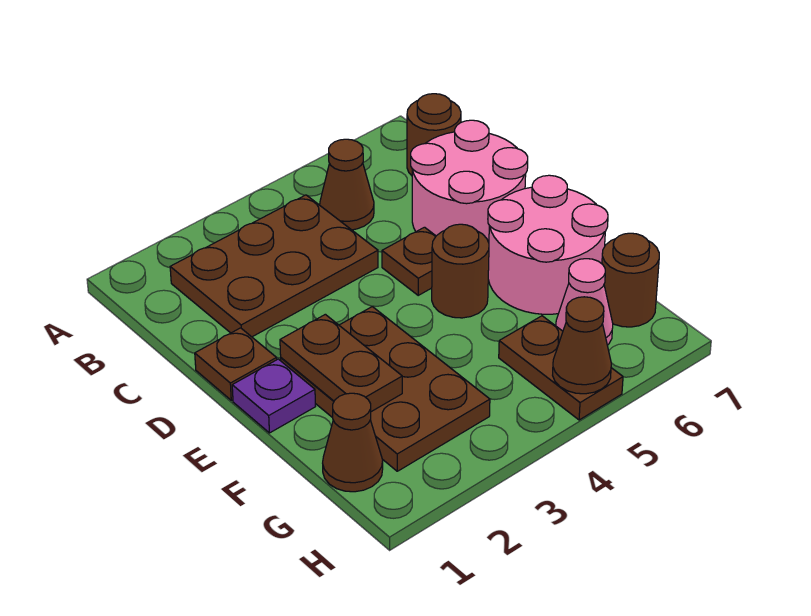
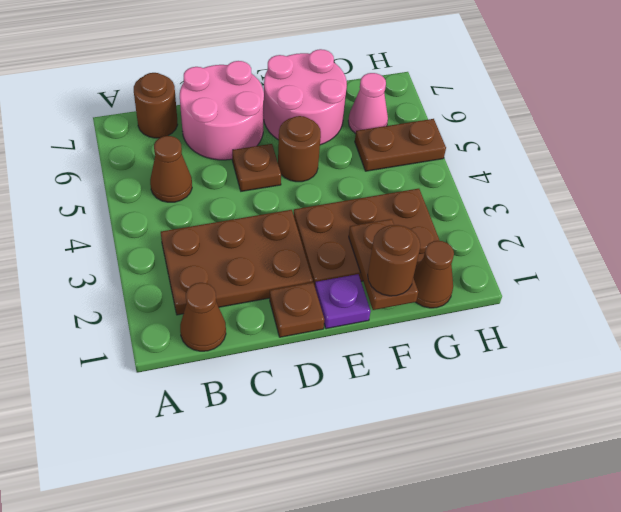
brown plate B2:C4 level 1 -> brown plate B2:D3 level 1
brown plate E2:F2 level 2 -> brown plate F1:F2 level 2
brown round brick G7 level 1 -> brown round brick F1 level 3
brown cone H5 level 2 -> brown cone B1 level 1

